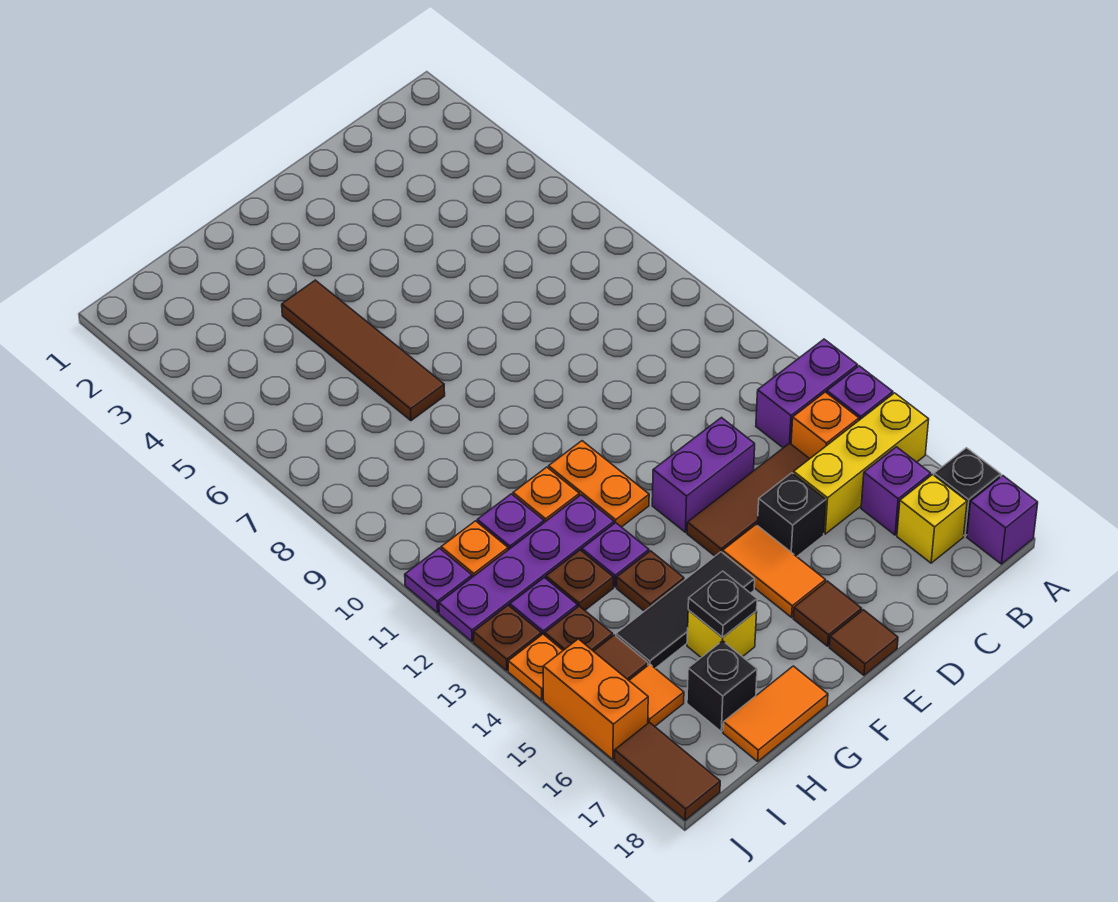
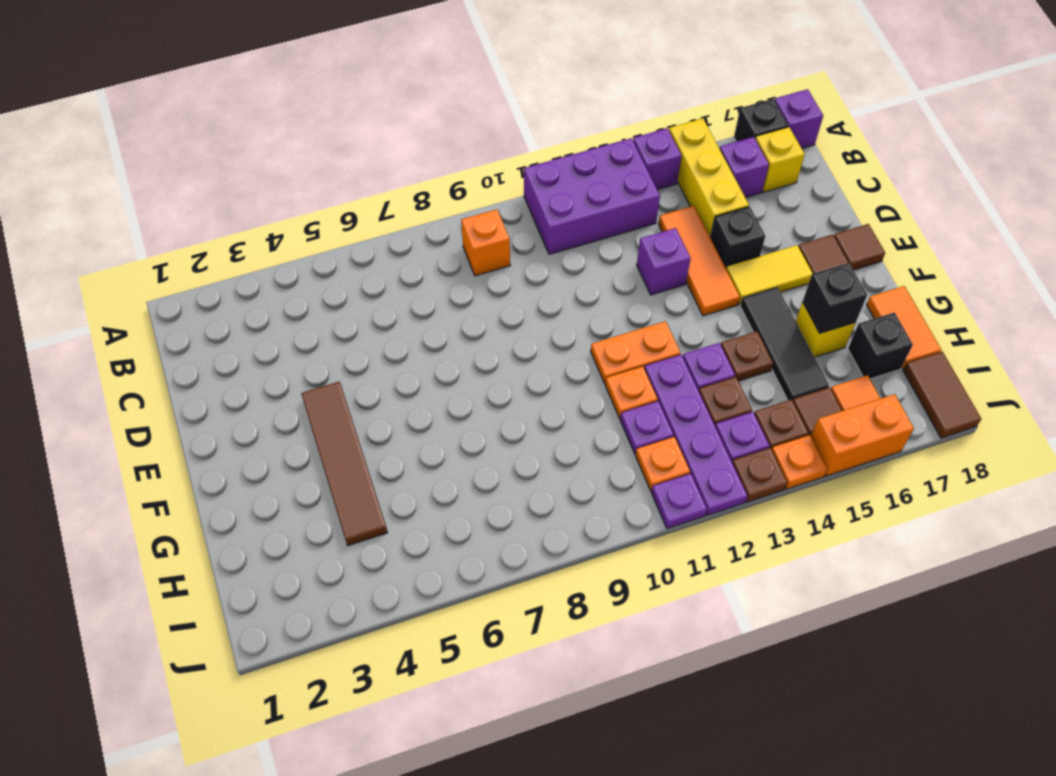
purple brick A13:B13 level 1 -> purple brick A11:B13 level 1
orange brick B14 level 1 -> orange brick B9 level 1
brown tile C14:E14 level 1 -> orange tile C14:E14 level 1
purple brick D13:E13 level 1 -> purple brick D13 level 1
orange tile E15:E16 level 1 -> yellow tile E15:E16 level 1
brown tile G4:G7 level 1 -> brown tile E4:H4 level 1
black plate G16 level 2 -> black brick G16 level 2
brown tile J17:J18 level 1 -> brown tile I18:J18 level 1

